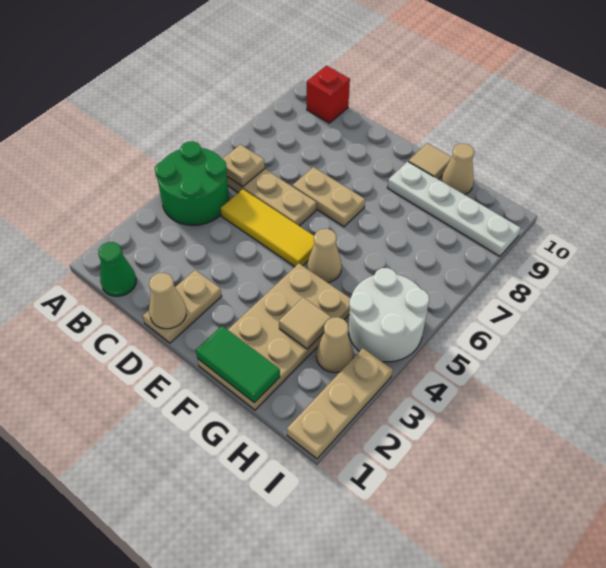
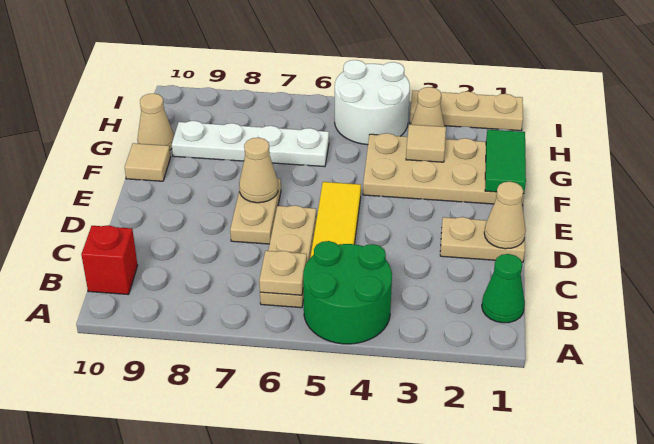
tan cone F5 level 1 -> tan cone E7 level 2
white plate F9:I9 level 1 -> white plate G6:G9 level 1

